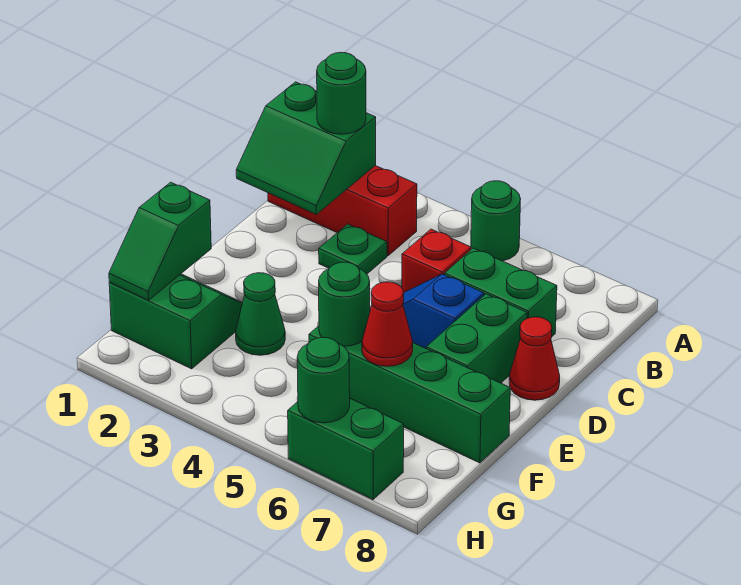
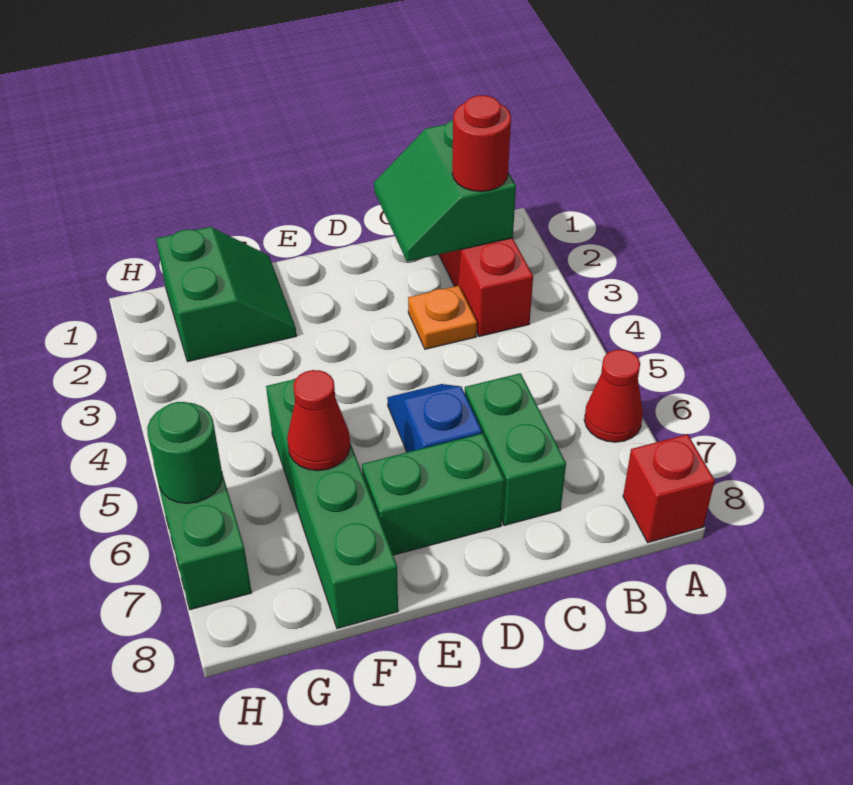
green round brick A5 level 1 -> none
green round brick B2 level 3 -> red round brick B2 level 3
green plate C3 level 1 -> orange plate C3 level 1
red brick C5 level 1 -> red brick A8 level 1
red cone D8 level 1 -> red cone A6 level 1
green slope F1:G1 level 2 top F -> none
green cone F3 level 1 -> none
green round brick F5 level 2 -> none

